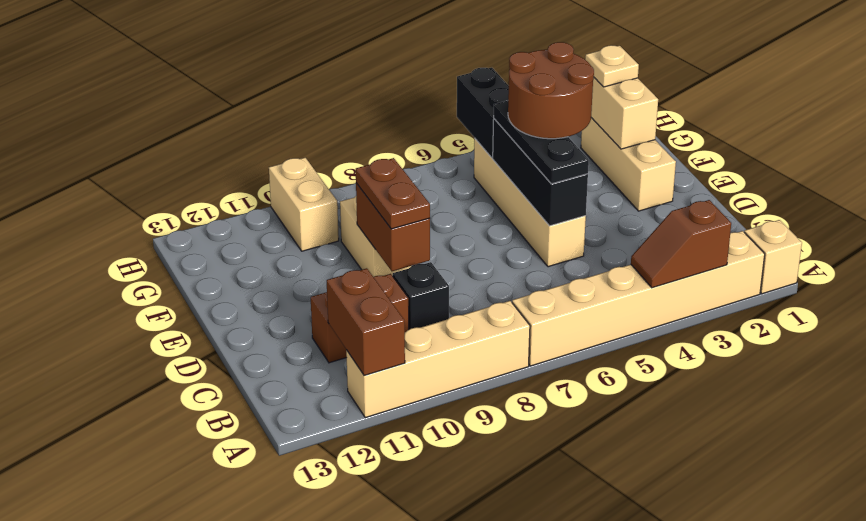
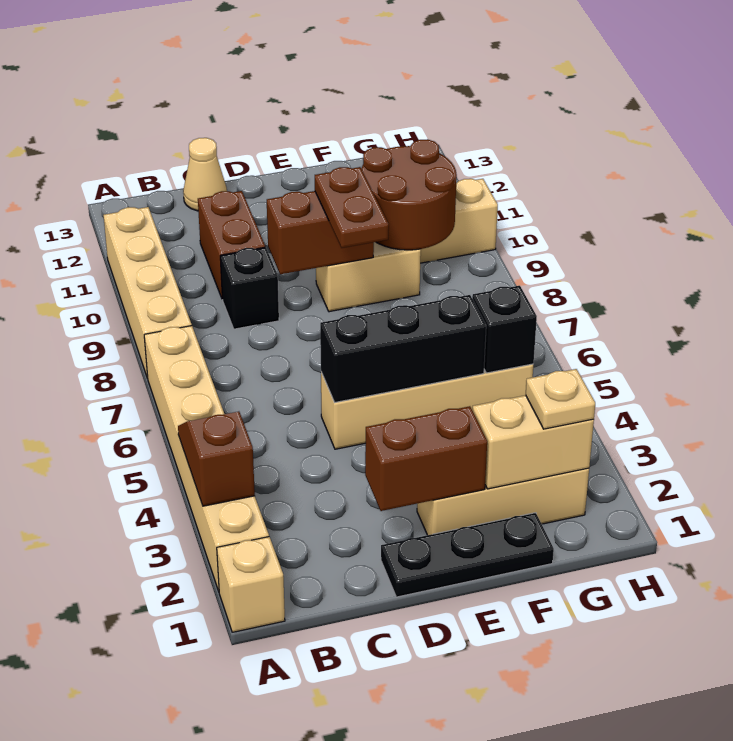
brown brick A11:B11 level 2 -> brown brick D2:E2 level 2
none -> tan cone C13 level 1
black plate D5:F5 level 3 -> black plate D1:F1 level 1
brown plate D9:E9 level 3 -> brown plate E8:E9 level 3
brown round brick E4:F5 level 4 -> brown round brick F9:G10 level 2
black brick G5:H5 level 2 -> black brick G5 level 2

